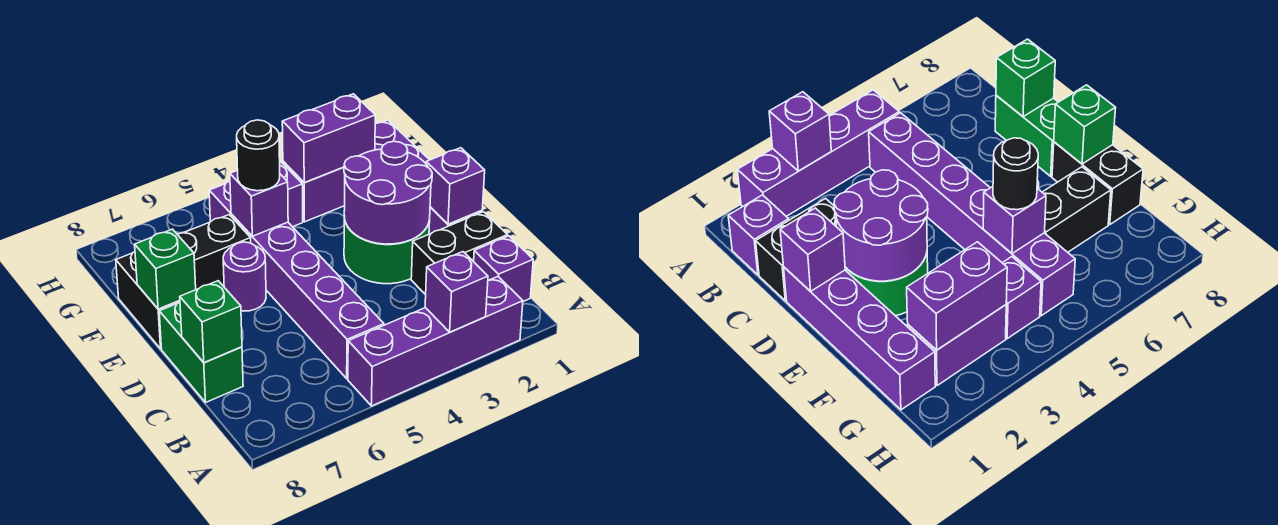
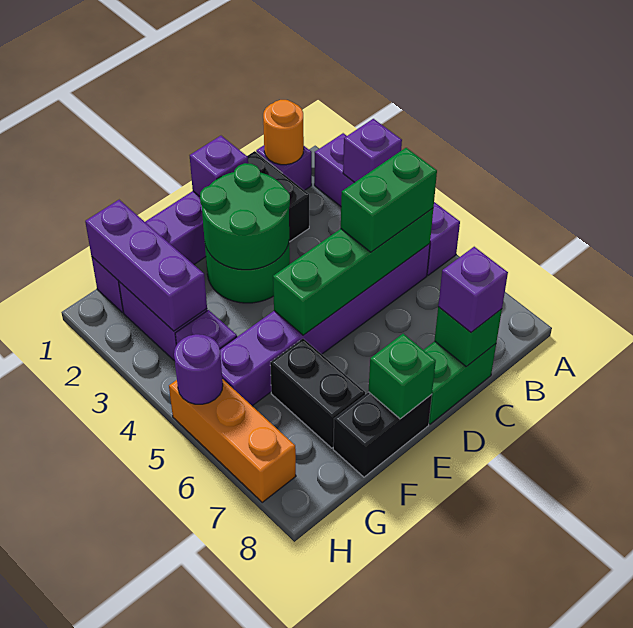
none -> orange round brick B1 level 2
none -> green brick B5:E5 level 2
none -> green brick B5:C5 level 3
purple round brick D2:E3 level 2 -> green round brick D2:E3 level 2
purple round brick E6 level 1 -> purple round brick H5 level 2
purple brick F5 level 2 -> purple brick C8 level 3
black round brick F5 level 3 -> none
purple brick G2:G3 level 2 -> purple brick G1:G3 level 2
none -> orange brick H5:H7 level 1

